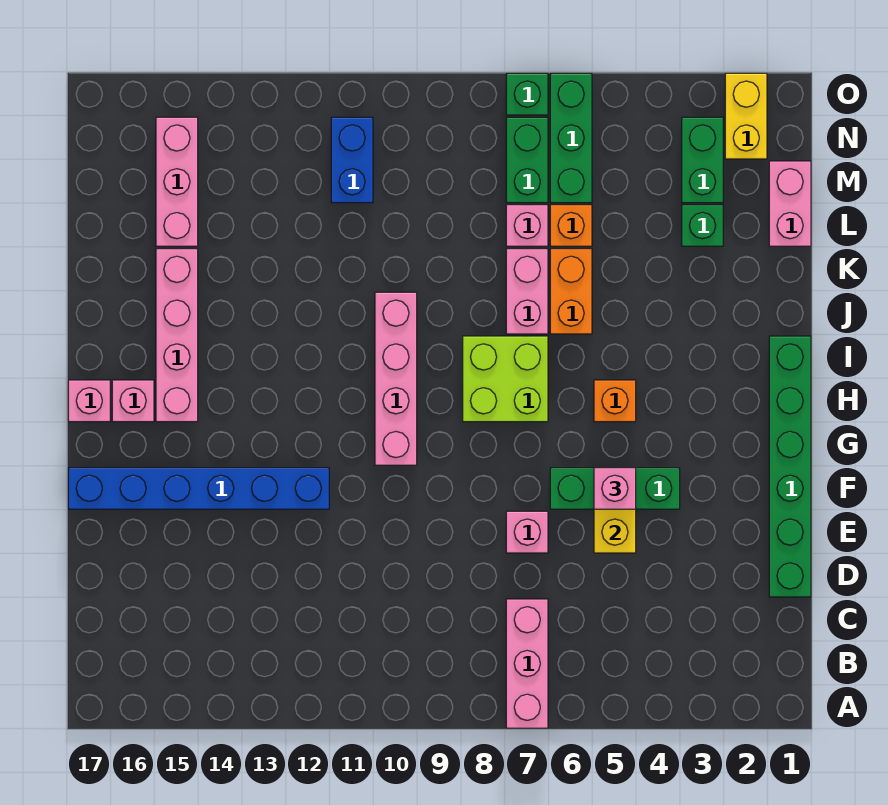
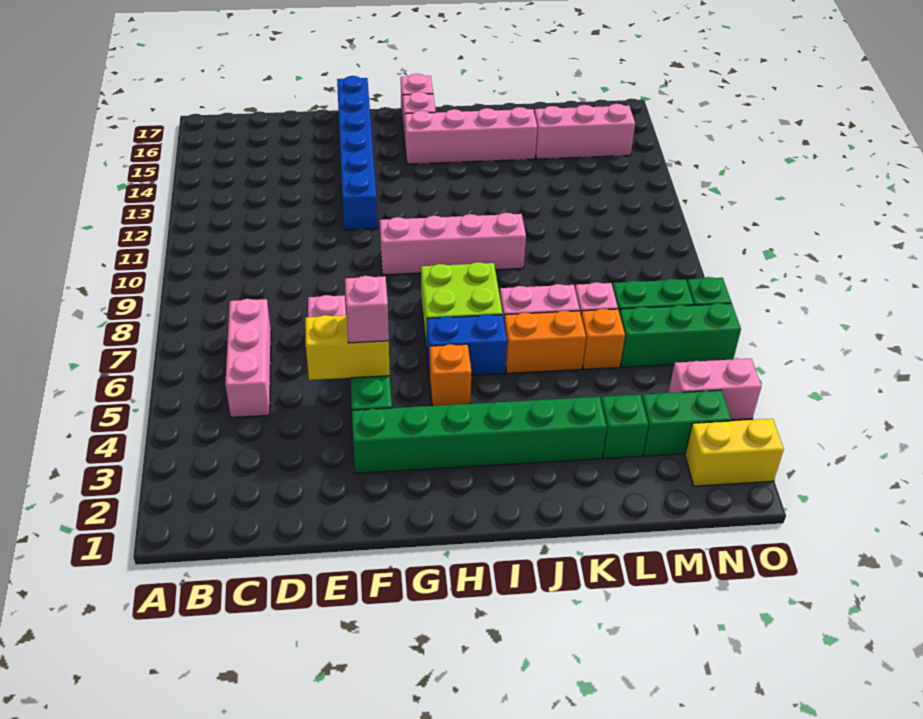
pink brick A7:C7 level 1 -> pink brick C5:C7 level 1
green brick D1:I1 level 1 -> green brick F3:K3 level 1
pink brick L1:M1 level 1 -> pink brick N4:O4 level 1
blue brick M11:N11 level 1 -> blue brick H6:I6 level 1

